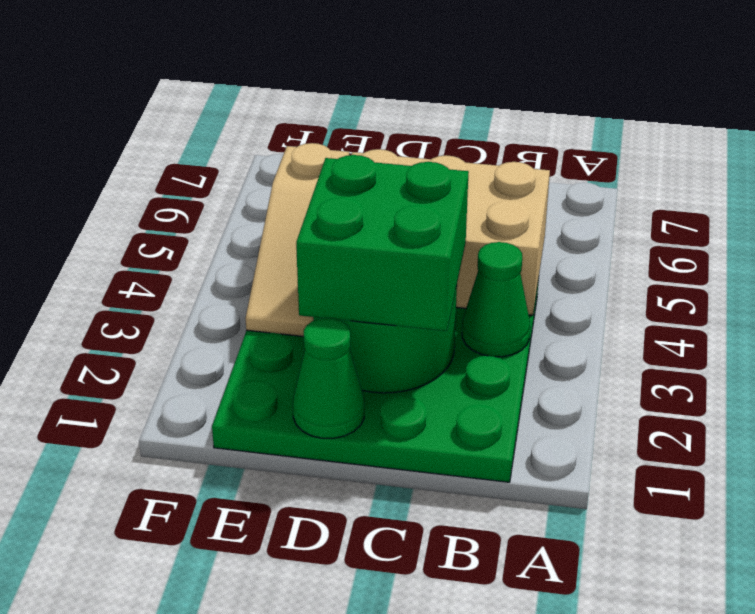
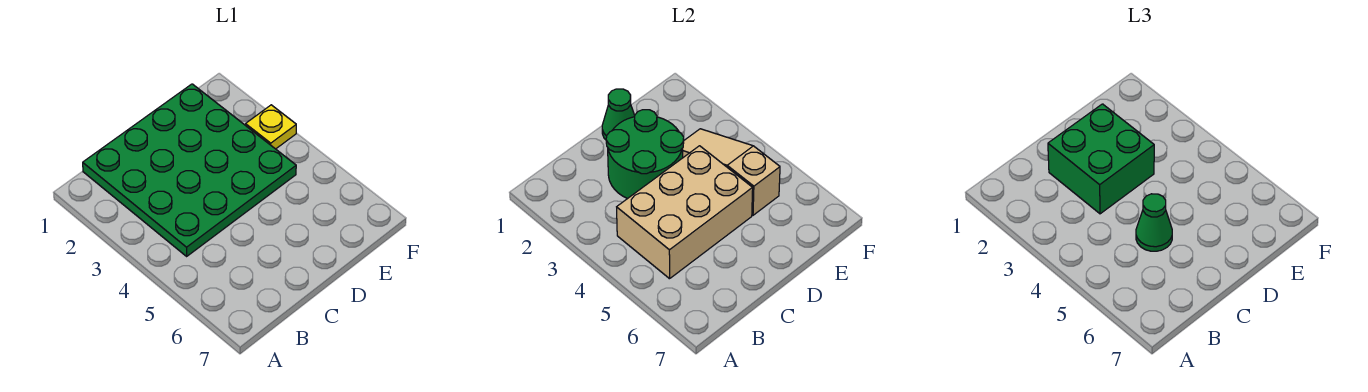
green cone B3 level 2 -> green cone C5 level 3
none -> yellow plate F3 level 1

